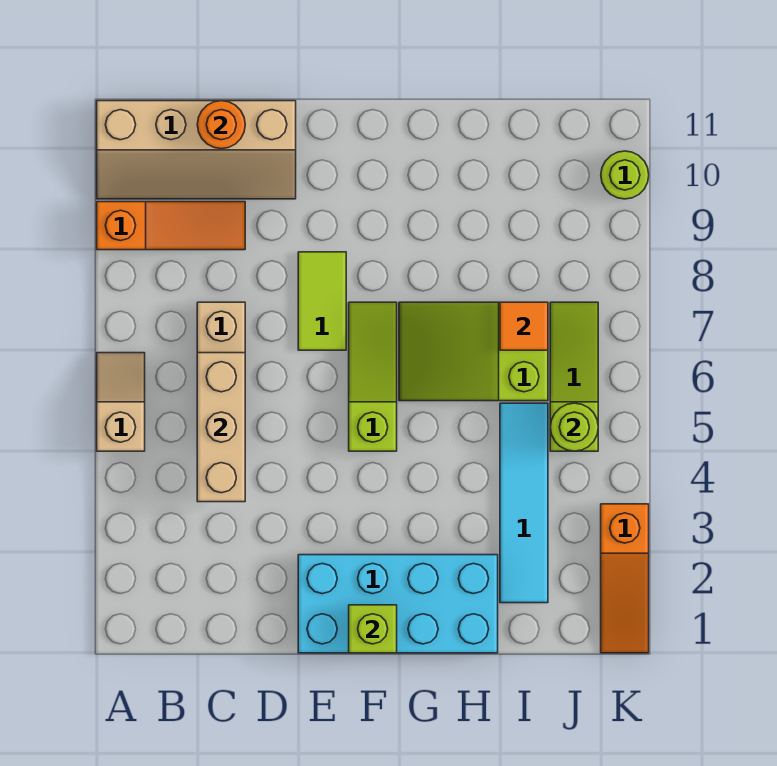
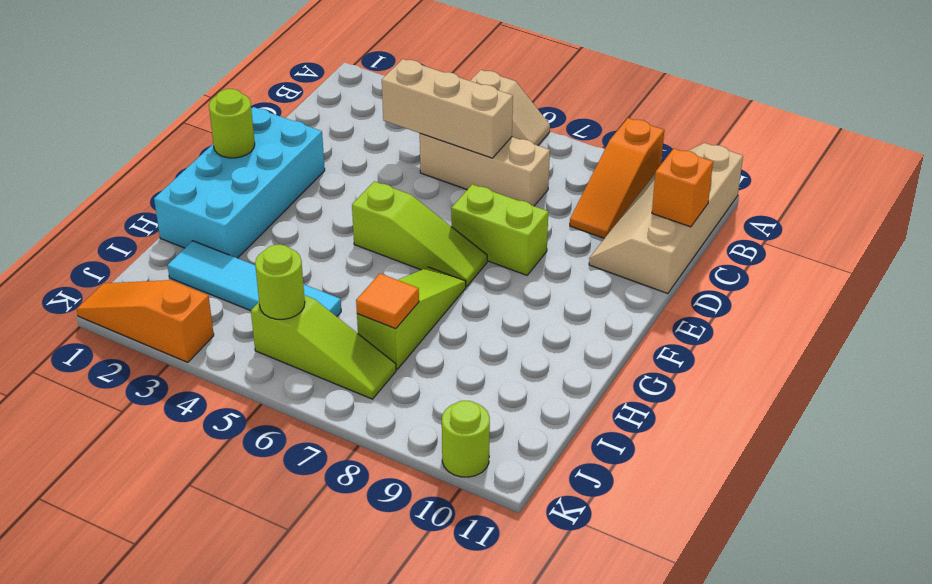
orange round brick C11 level 2 -> orange brick C11 level 2
lime tile E7:E8 level 1 -> lime brick E7:E8 level 1
lime brick F1 level 2 -> lime round brick F1 level 2
lime slope G6:I7 level 1 top I -> lime slope G7:I7 level 1 top I

